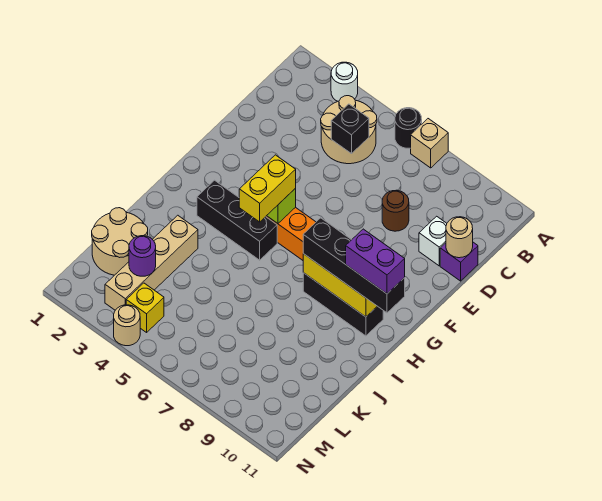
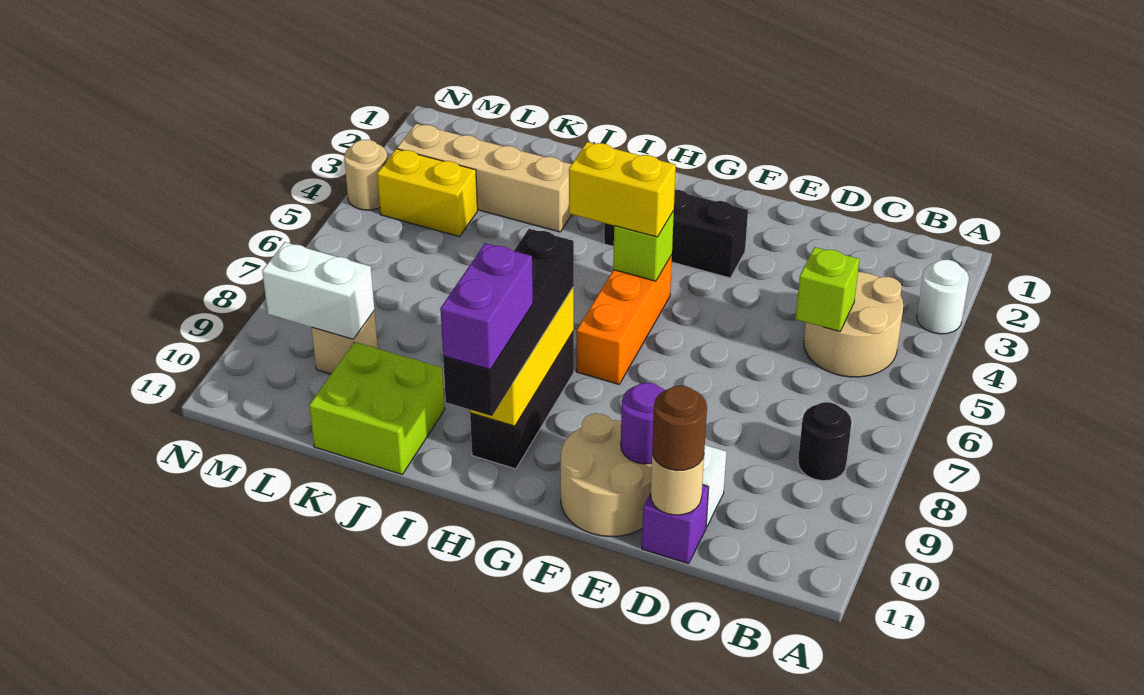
black round brick A6 level 1 -> black round brick B8 level 1
tan brick A7 level 1 -> tan brick L9 level 1
black brick C5 level 2 -> lime brick C5 level 2
brown round brick D8 level 1 -> brown round brick D11 level 3
black brick H3:H5 level 1 -> black brick F3:H3 level 1
none -> lime brick J10:K11 level 1
tan round brick K1:L2 level 1 -> tan round brick E10:F11 level 1
purple round brick L3 level 2 -> purple round brick E10 level 2
none -> white brick L9:M9 level 2
yellow brick M4 level 1 -> yellow brick L4:M4 level 1

